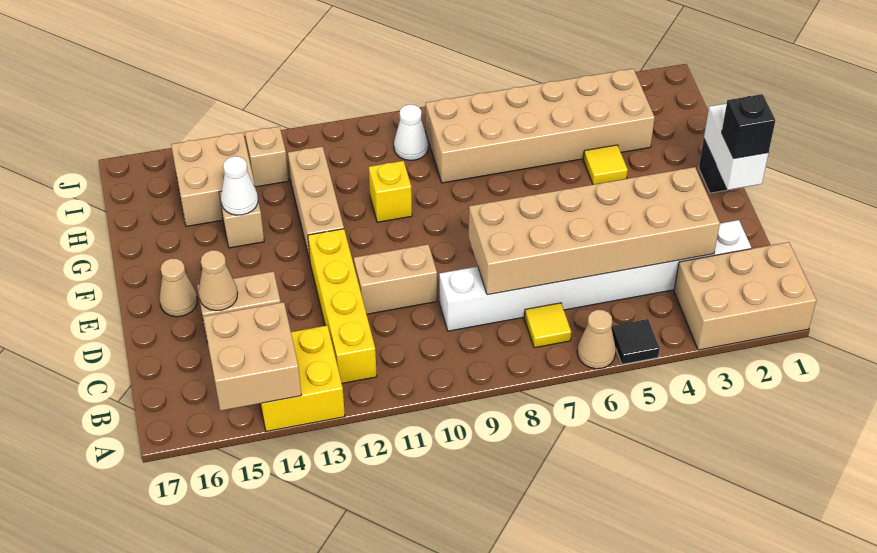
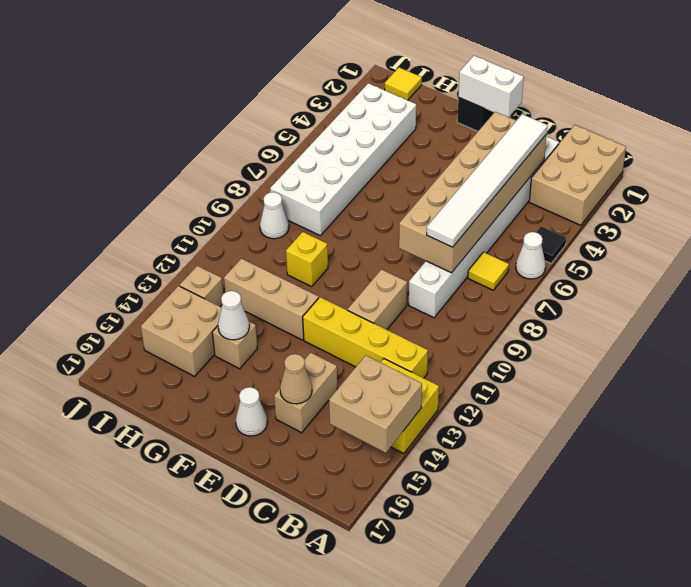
tan cone A6 level 1 -> white cone A6 level 1
none -> white tile C3:C8 level 3
black brick E1 level 3 -> none
tan cone E16 level 1 -> white cone E16 level 1
yellow tile G4 level 1 -> yellow tile I1 level 1
tan brick H3:I8 level 1 -> white brick H3:I8 level 1

